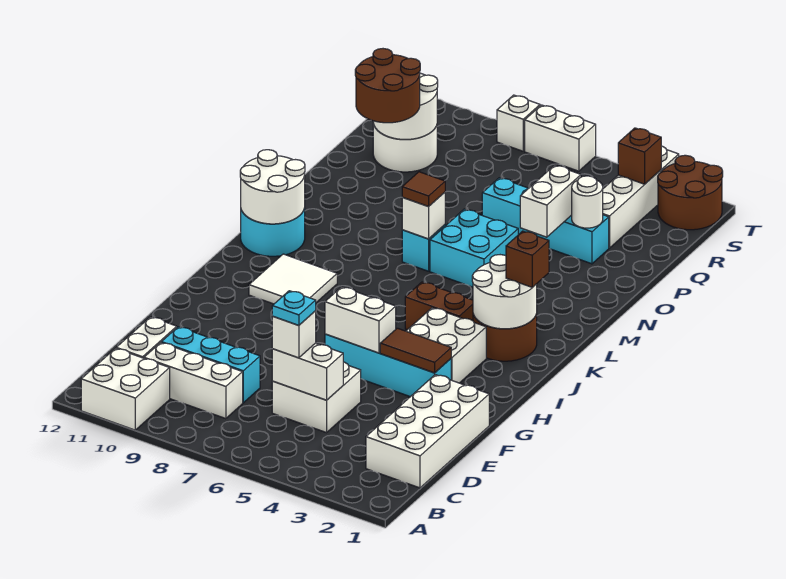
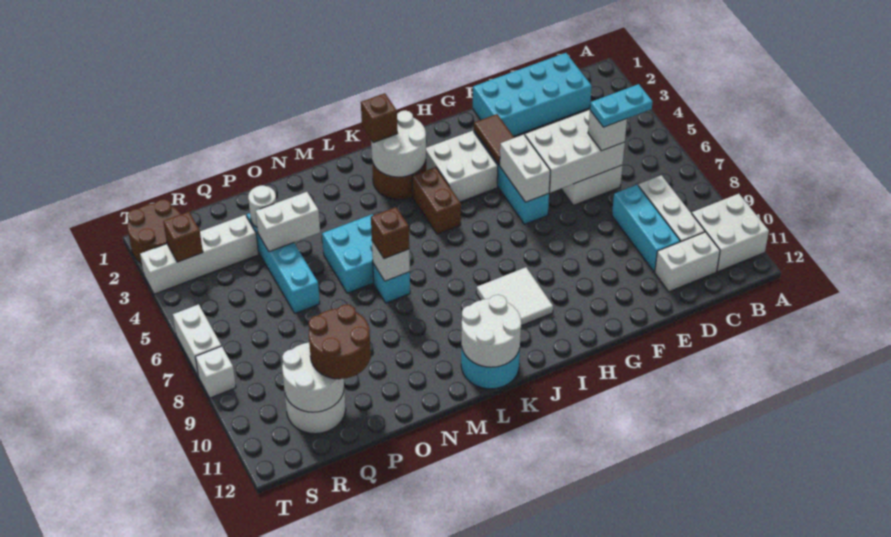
white brick C1:F2 level 1 -> cyan brick C1:F2 level 1
white brick D5:D6 level 2 -> white brick D5:F6 level 2
cyan plate D6 level 4 -> cyan plate C6:D6 level 4
brown tile M7 level 3 -> brown brick M7 level 3

